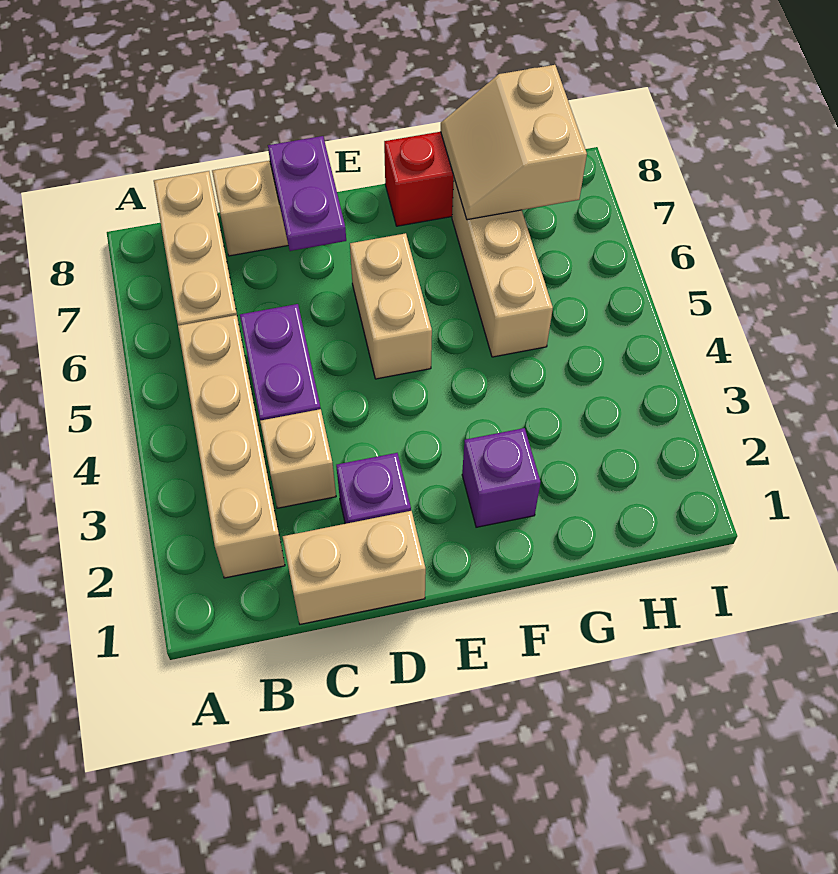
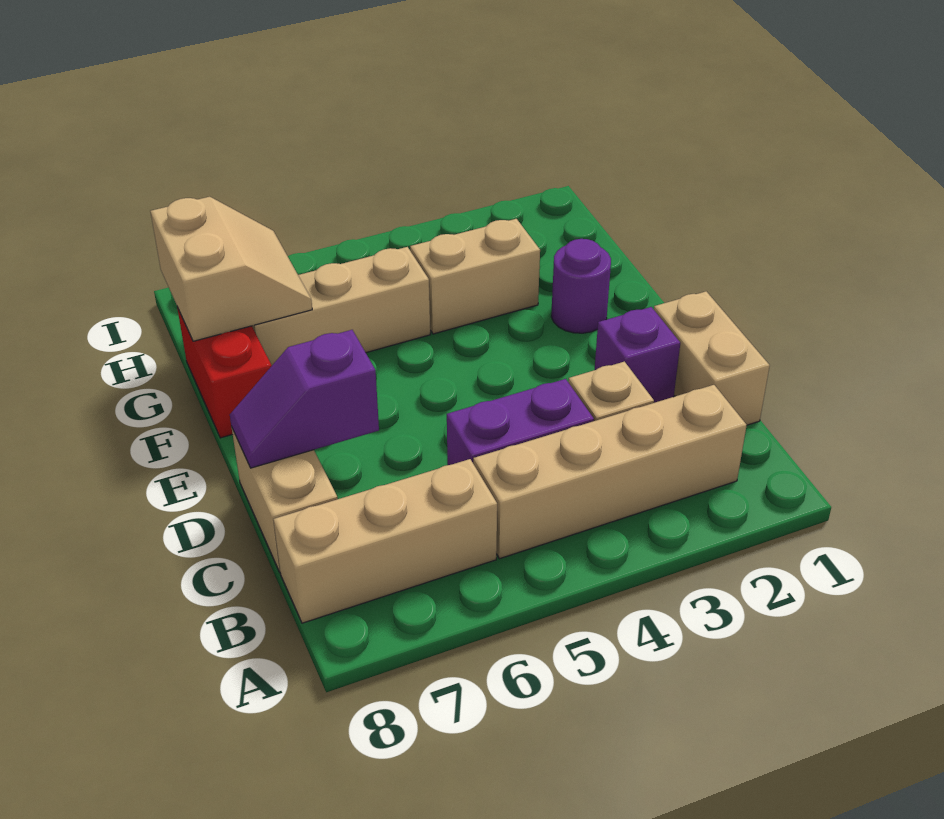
purple plate D7:D8 level 2 -> purple slope D7:D8 level 2 top 7
tan brick E5:E6 level 1 -> tan brick G3:G4 level 1
purple brick F2 level 1 -> purple round brick F2 level 1
tan slope G7:H8 level 2 top H -> tan slope G7:H8 level 2 top 8

